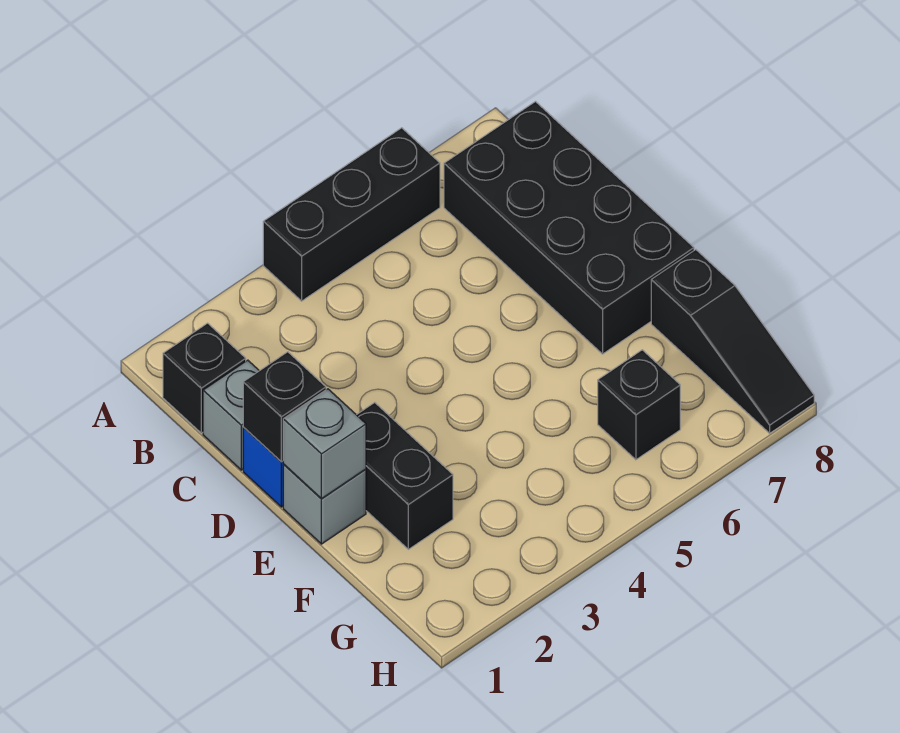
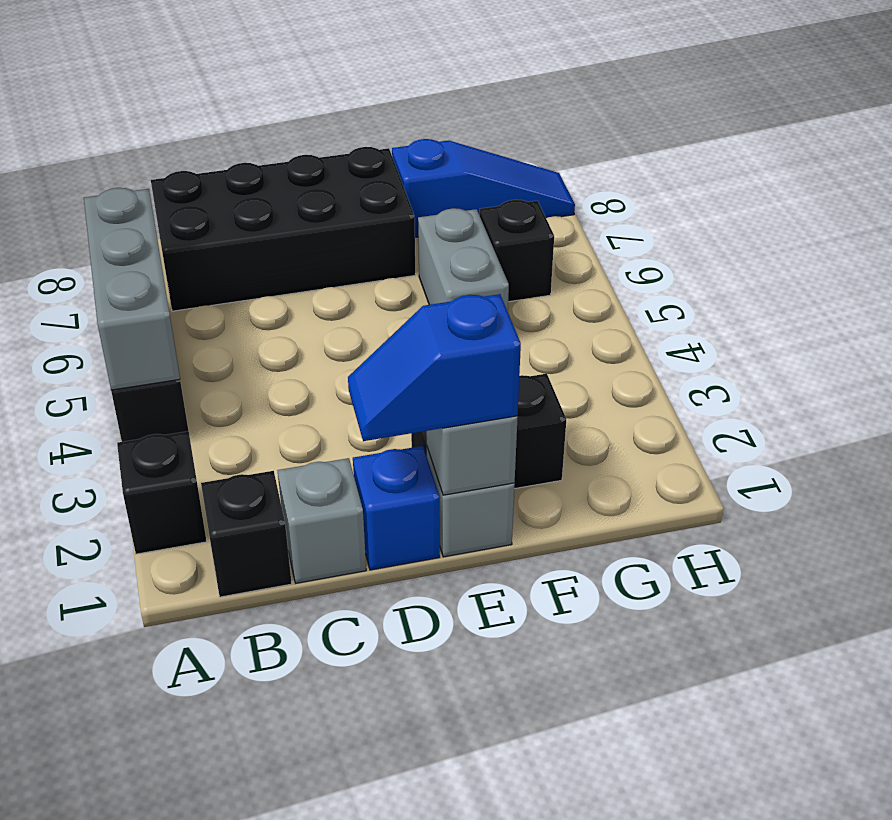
none -> grey brick A4:A6 level 2
black brick D1 level 2 -> black brick A2 level 1
none -> blue slope D1:E1 level 3 top E
none -> grey brick F5:F6 level 1
black slope F8:H8 level 1 top F -> blue slope F8:H8 level 1 top F

